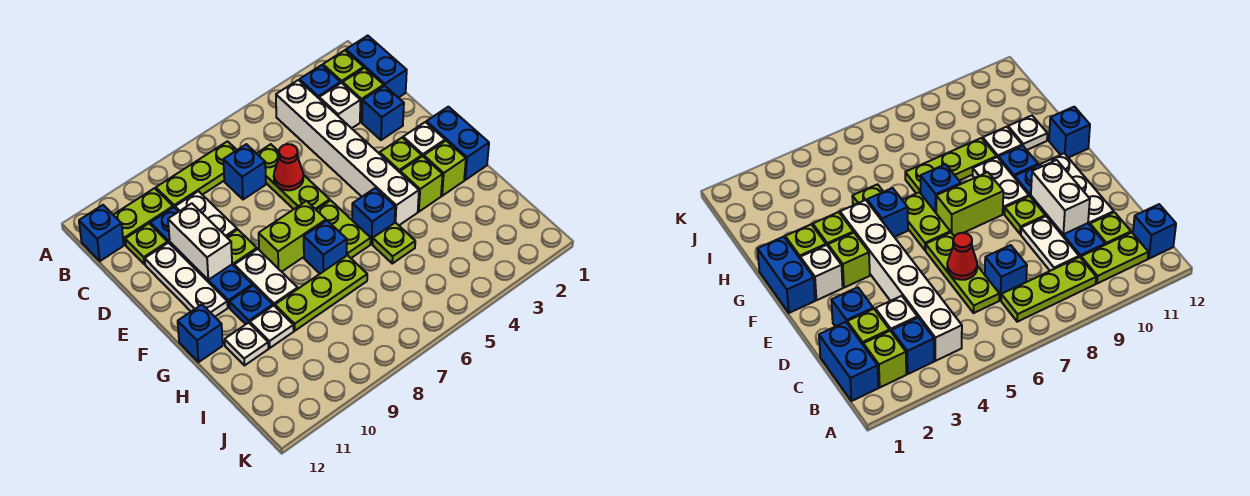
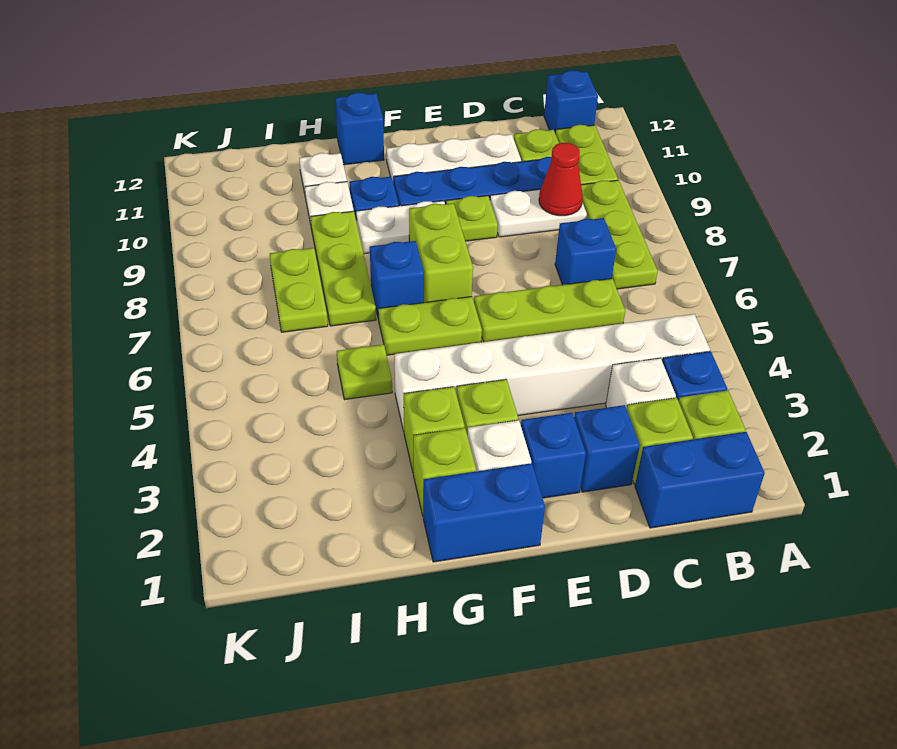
red cone D6 level 2 -> red cone C9 level 2
white brick D10:E10 level 2 -> none
blue brick G5 level 1 -> blue brick E2 level 1
none -> lime plate I7:I8 level 1

